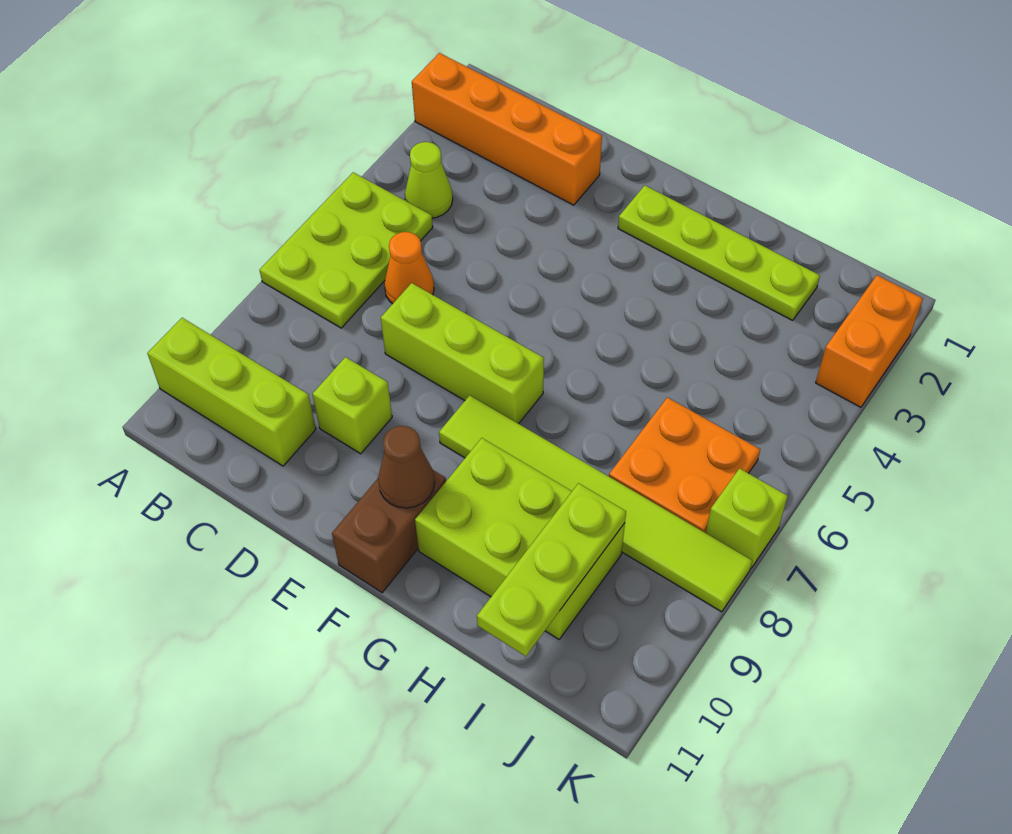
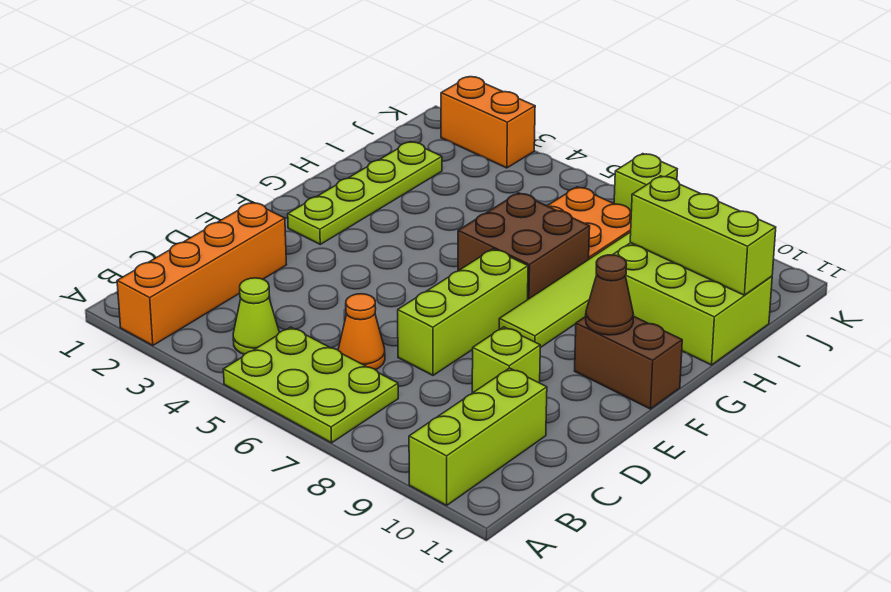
none -> brown brick G6:H7 level 1
lime brick G9:I10 level 1 -> lime brick H9:I11 level 1
lime plate I9:I11 level 2 -> lime brick I9:I11 level 2

